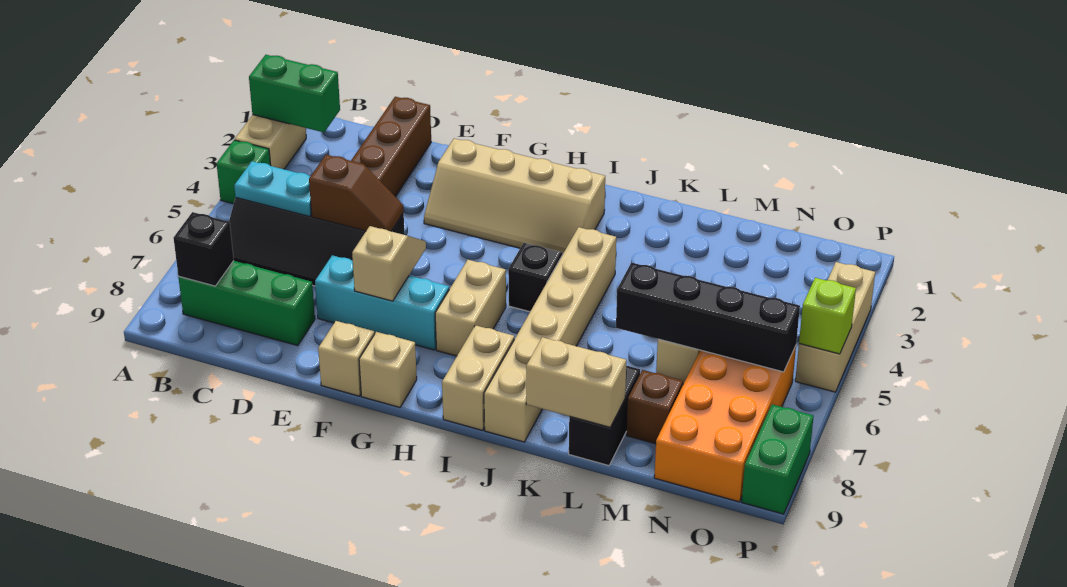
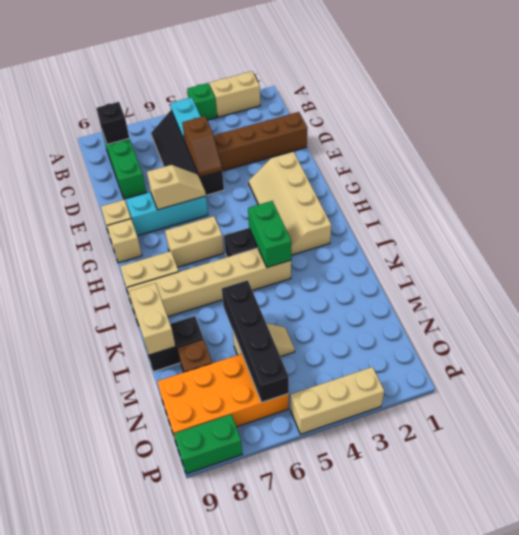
green brick A2:B2 level 2 -> green brick I4:J4 level 2
cyan brick E7:G7 level 1 -> cyan brick F6:F8 level 1
lime brick P5 level 2 -> none

